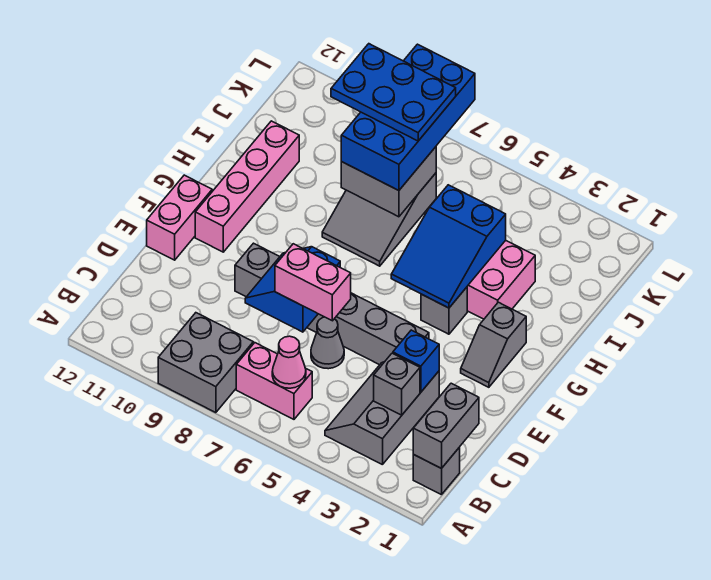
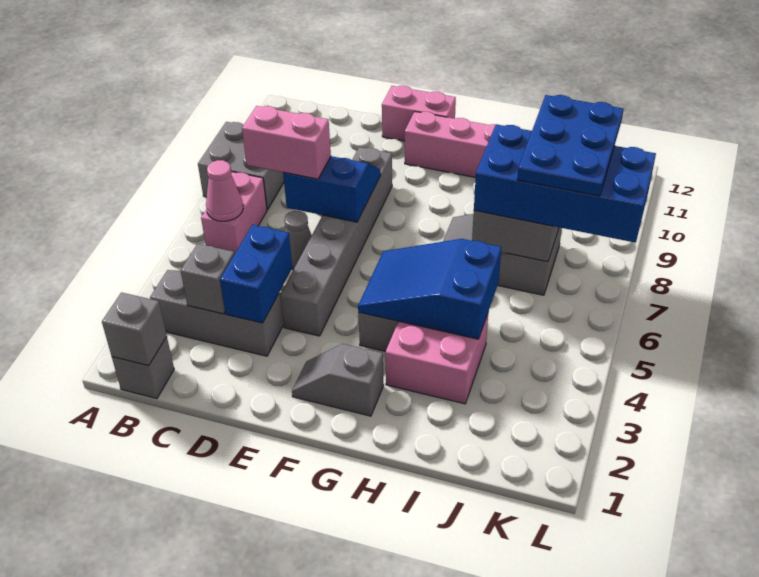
grey brick B1:C1 level 2 -> grey brick B1 level 2
blue brick D3 level 2 -> blue brick D3:D4 level 2
pink brick D6:D7 level 3 -> pink brick C7:D7 level 3

